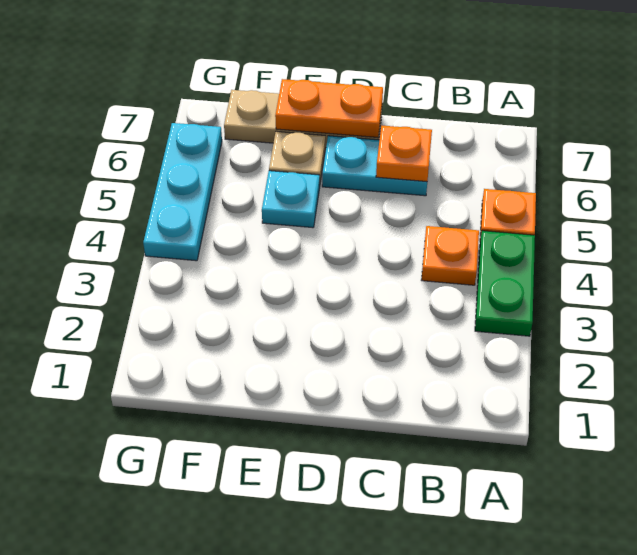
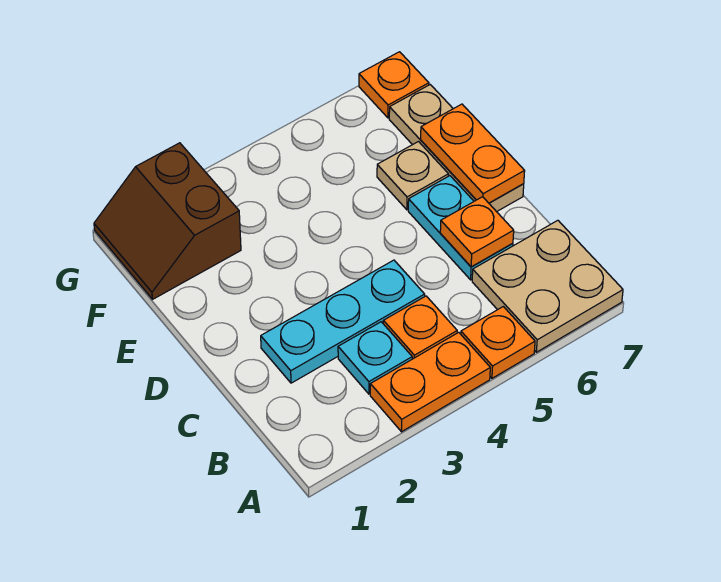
green plate A3:A4 level 1 -> orange plate A3:A4 level 1
none -> tan plate A6:B7 level 1
cyan plate E5 level 1 -> cyan plate B3 level 1
none -> brown slope F1:G2 level 1 top 2
cyan plate G4:G6 level 1 -> cyan plate C2:C4 level 1
none -> orange plate G7 level 1

